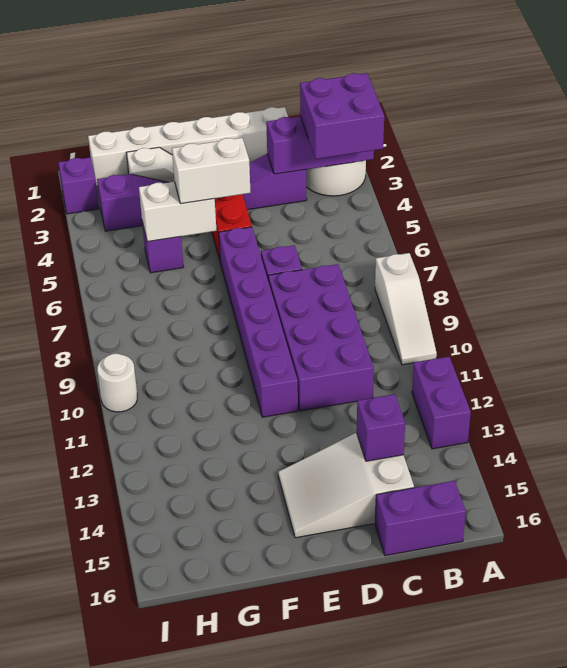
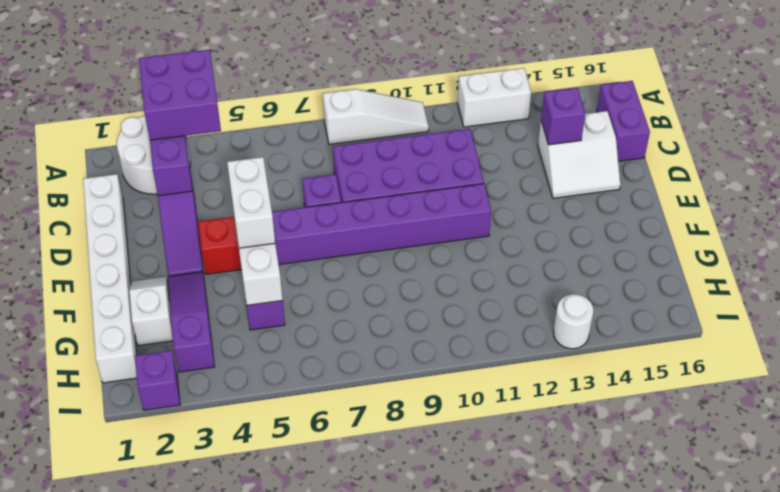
purple brick A12:A13 level 1 -> white brick A12:A13 level 1
white slope C14:E15 level 1 top C -> white slope C14:D15 level 1 top C
white round brick I10 level 1 -> white round brick I13 level 1

